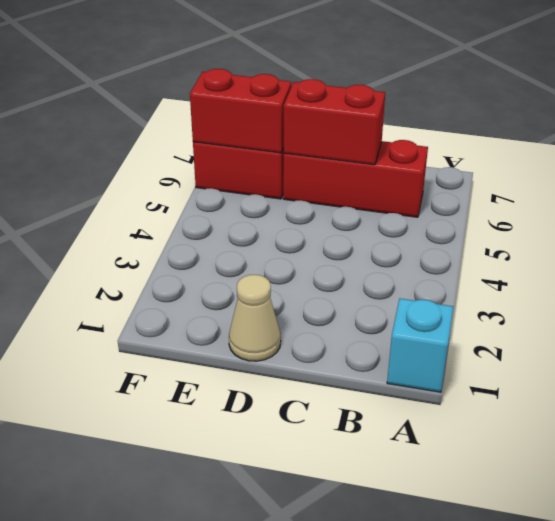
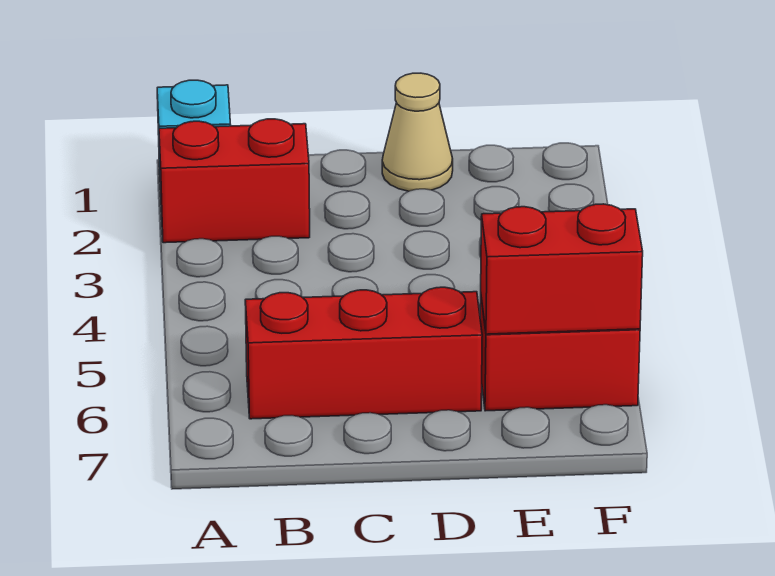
red brick C6:D6 level 2 -> red brick A2:B2 level 1

